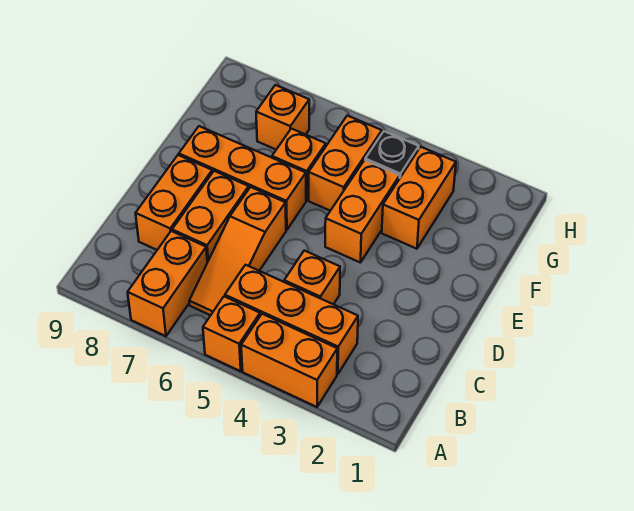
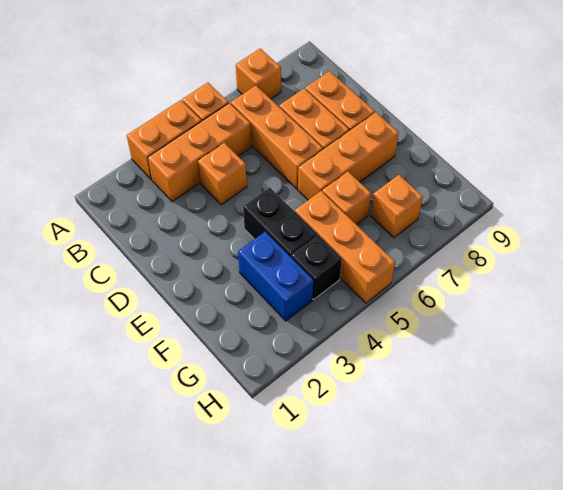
orange brick A7:B7 level 1 -> orange brick A7 level 1
orange slope B6:D6 level 1 top D -> orange brick B6:D6 level 1
orange brick E4:F4 level 1 -> black brick E4:F4 level 1
orange brick F3:G3 level 1 -> blue brick F3:G3 level 1
orange brick F5:G5 level 1 -> orange brick F5:H5 level 1

